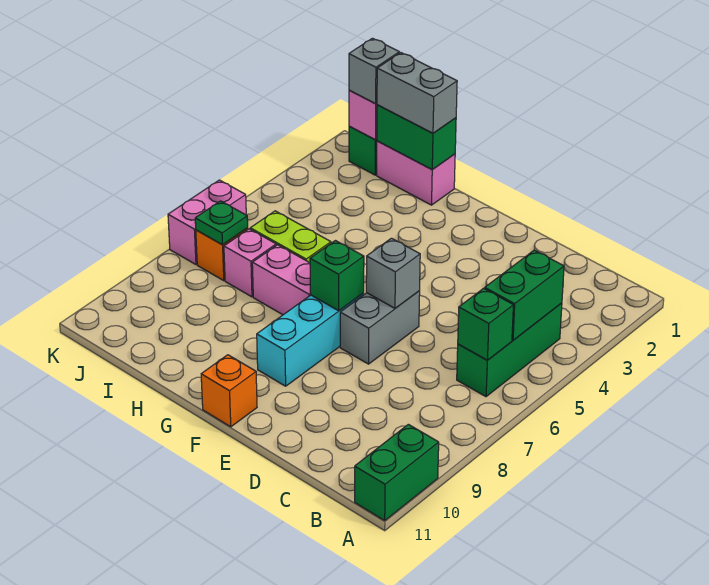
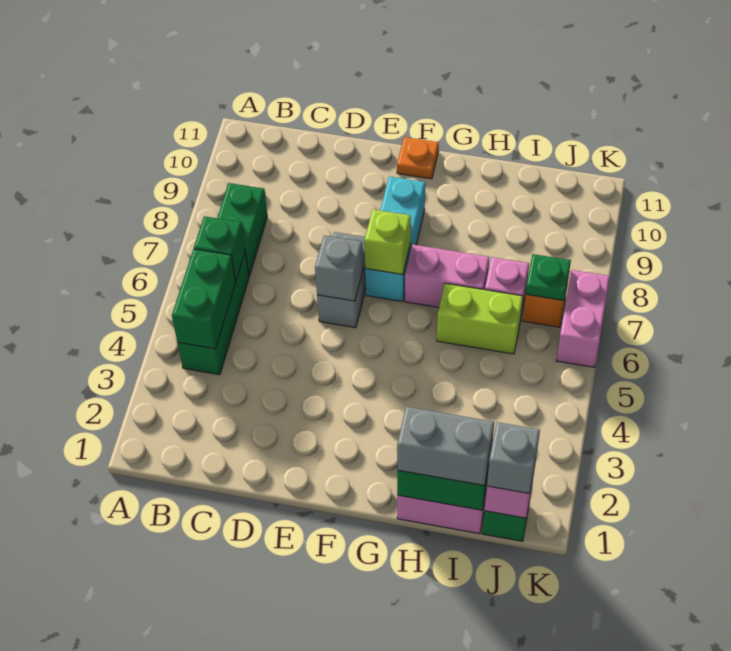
green brick A10:A11 level 1 -> green brick B7:B8 level 1
green brick F7 level 2 -> lime brick F7 level 2
orange brick F11 level 1 -> orange plate F11 level 1

